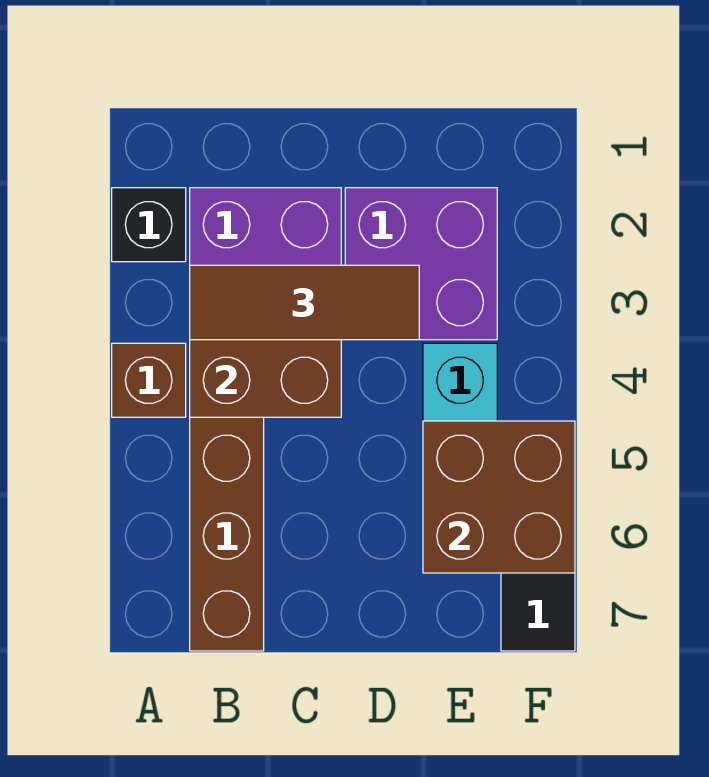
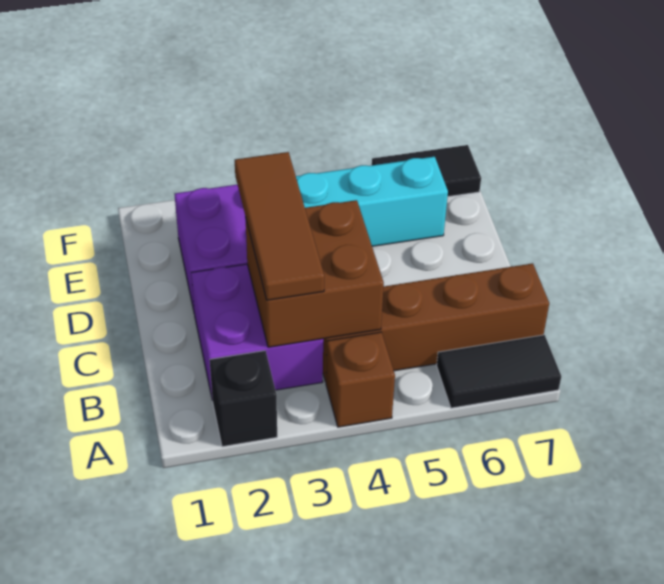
none -> black tile A6:A7 level 1
brown brick E5:F6 level 2 -> none

